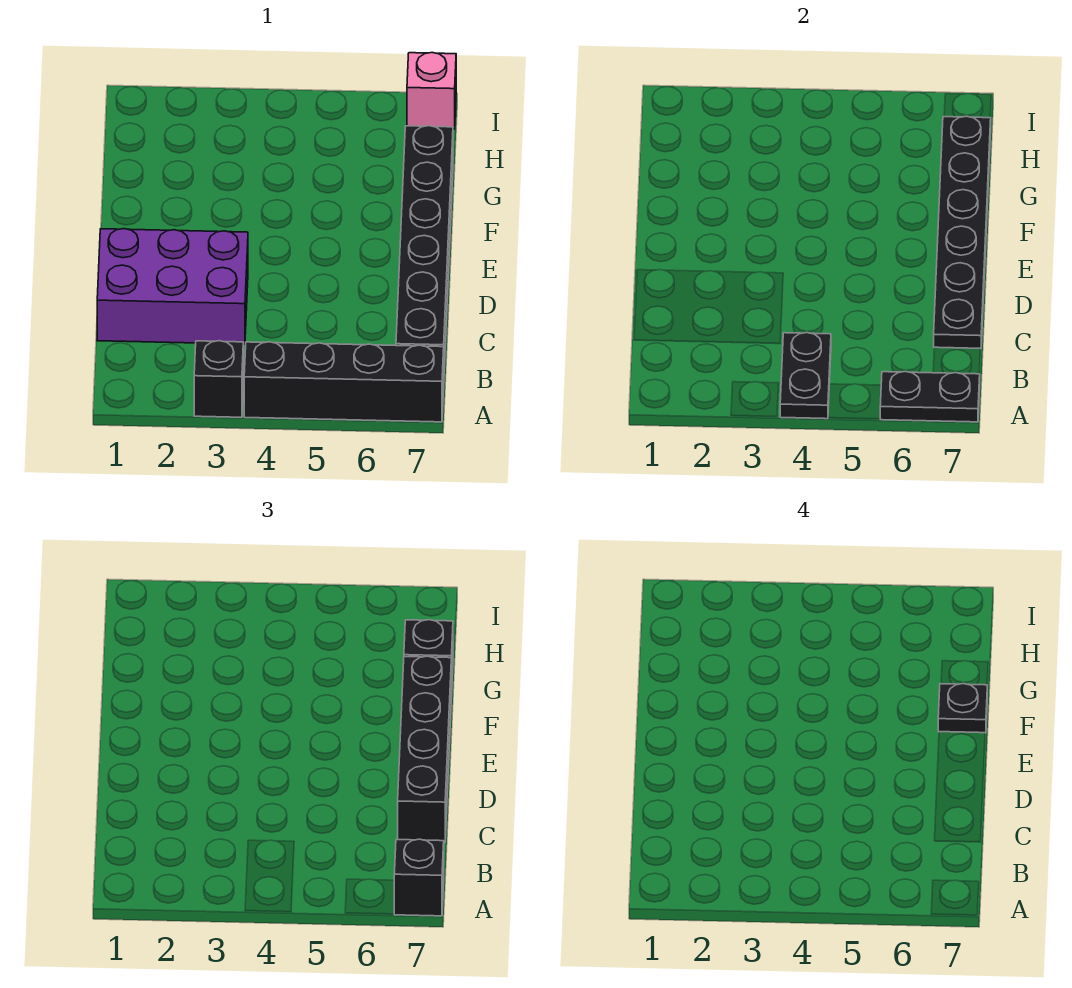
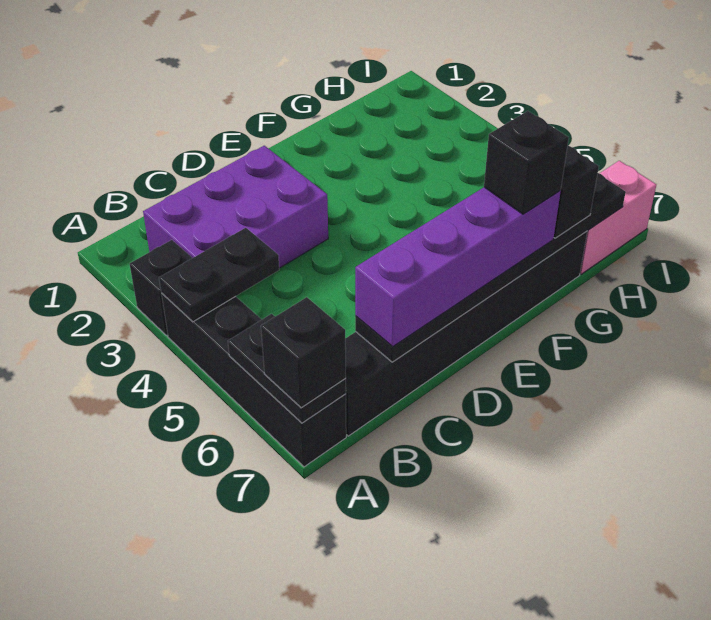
purple brick C1:D3 level 1 -> purple brick B2:D3 level 1
black brick C7:F7 level 3 -> purple brick C7:F7 level 3
black plate F7 level 4 -> black brick F7 level 4
pink brick I7 level 1 -> pink brick H7:I7 level 1

